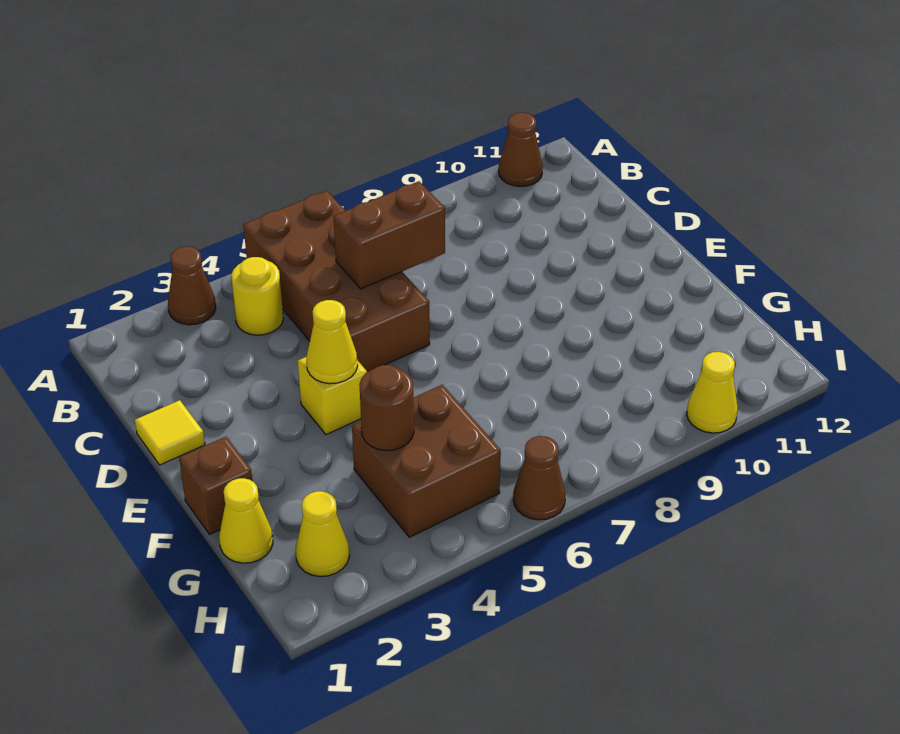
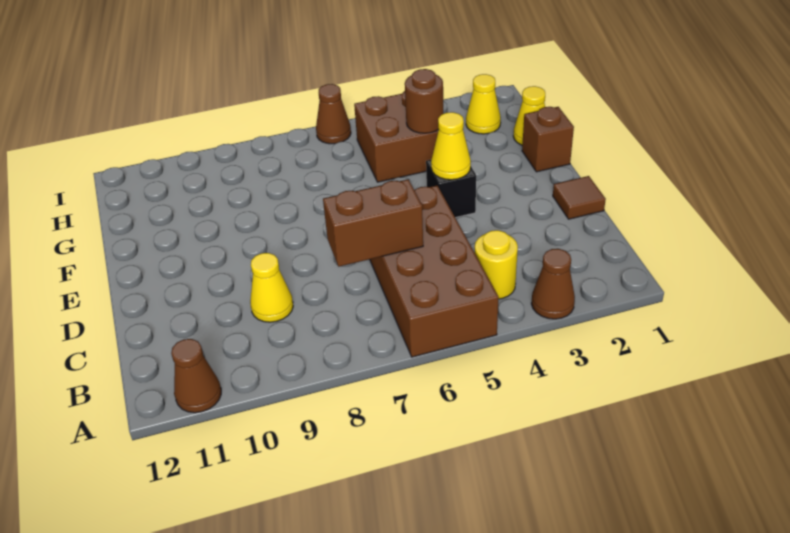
yellow tile D1 level 1 -> brown tile D1 level 1
yellow brick E4 level 1 -> black brick E4 level 1
yellow cone I10 level 1 -> yellow cone C9 level 1

